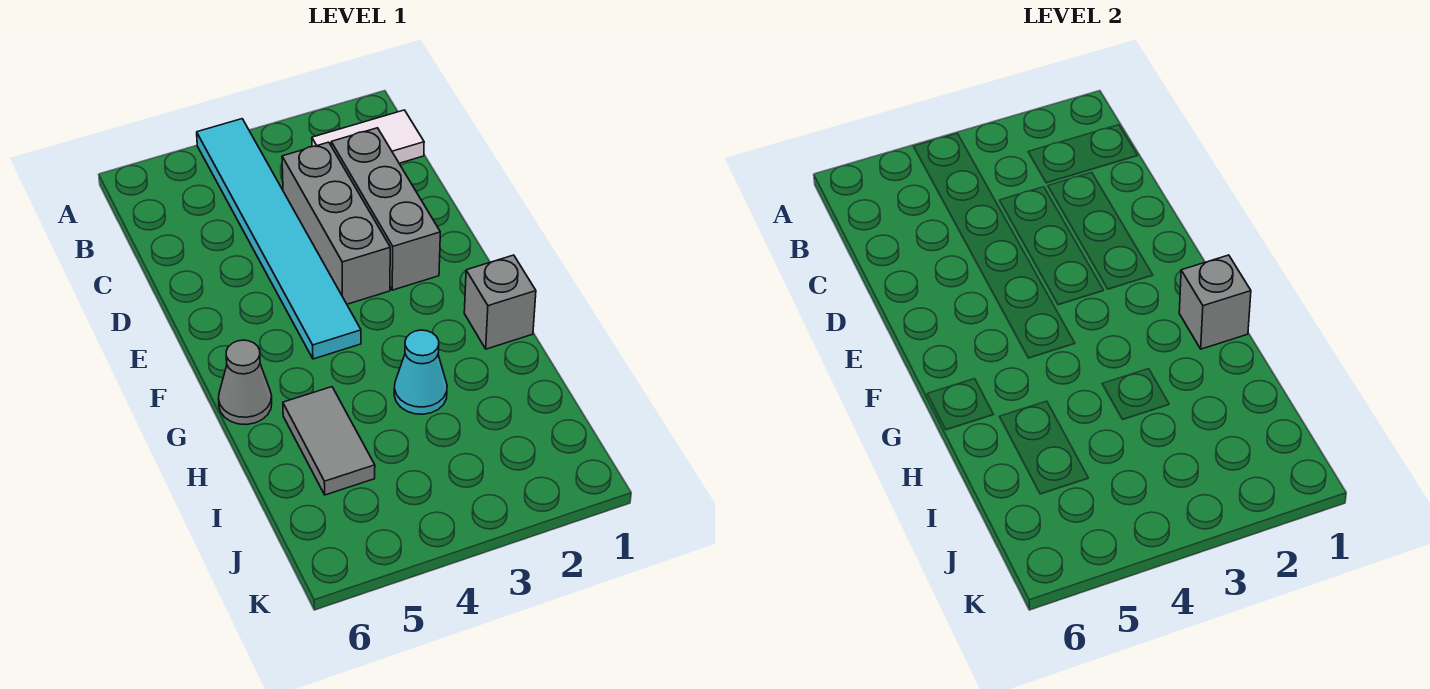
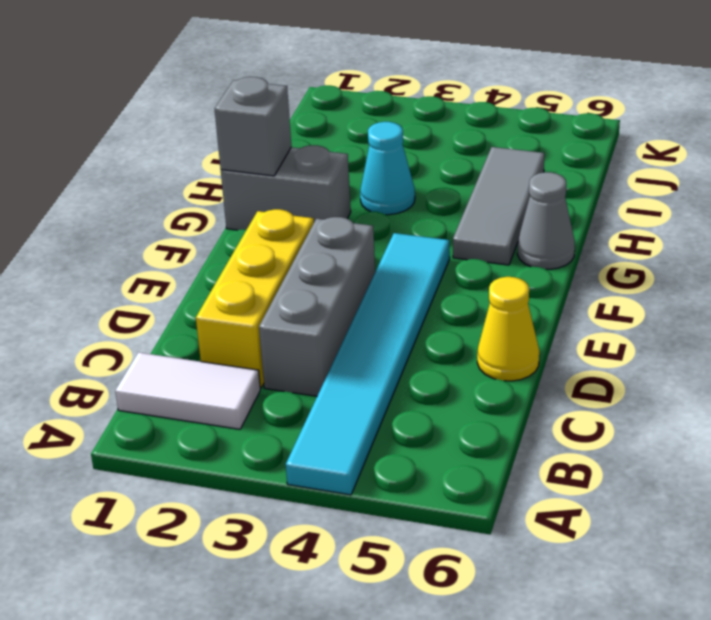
grey brick C2:E2 level 1 -> yellow brick C2:E2 level 1
none -> yellow cone D6 level 1
grey brick G1 level 1 -> grey brick G1:G2 level 1
grey tile H5:I5 level 1 -> grey tile G5:I5 level 1

